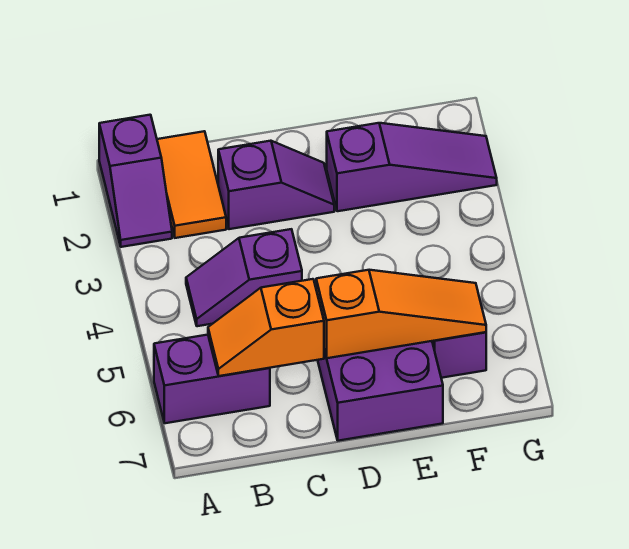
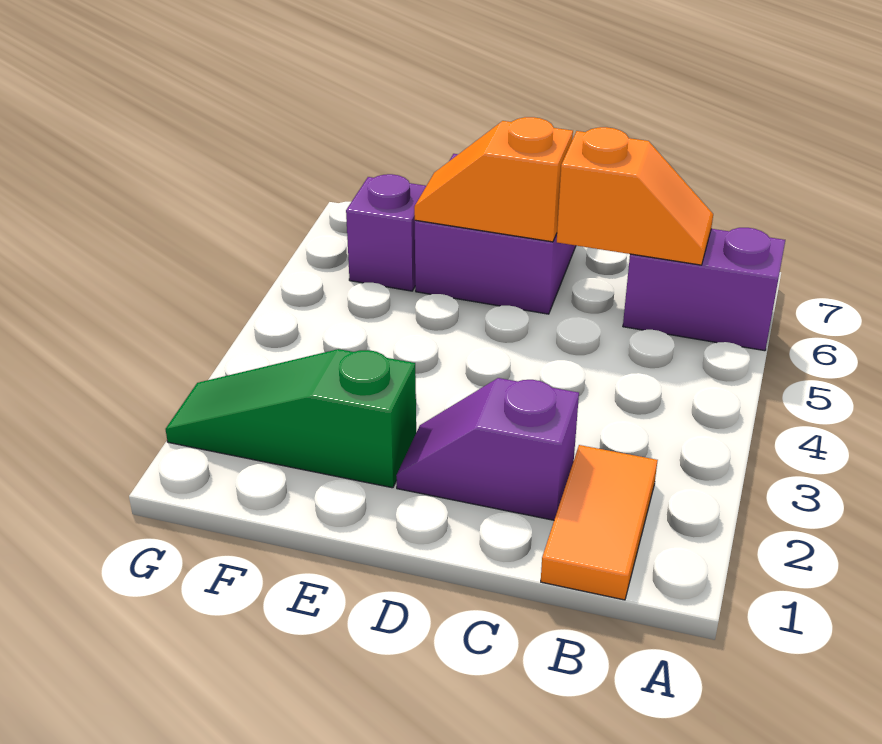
purple slope A1:A2 level 1 top 1 -> none
purple slope B4:C4 level 1 top C -> none
orange slope D6:F6 level 2 top D -> orange slope D6:E6 level 2 top D
purple slope E2:G2 level 1 top E -> green slope E2:G2 level 1 top E

